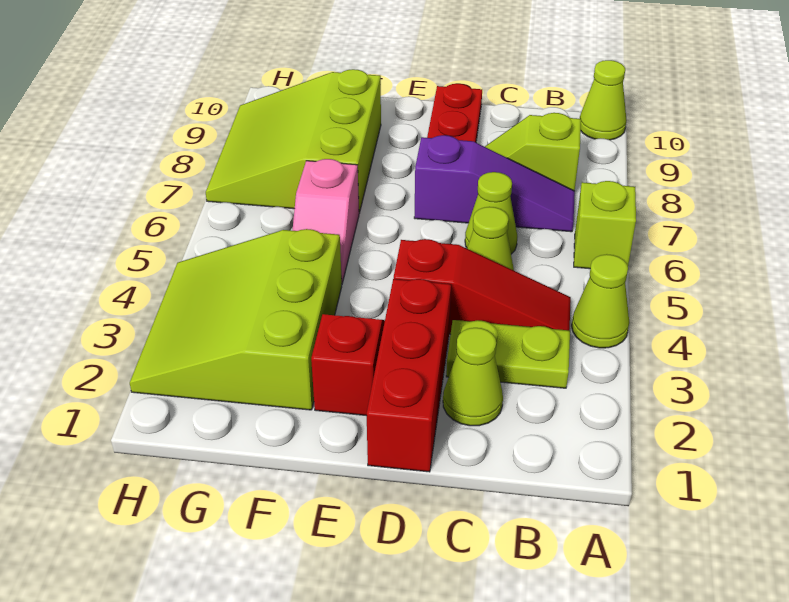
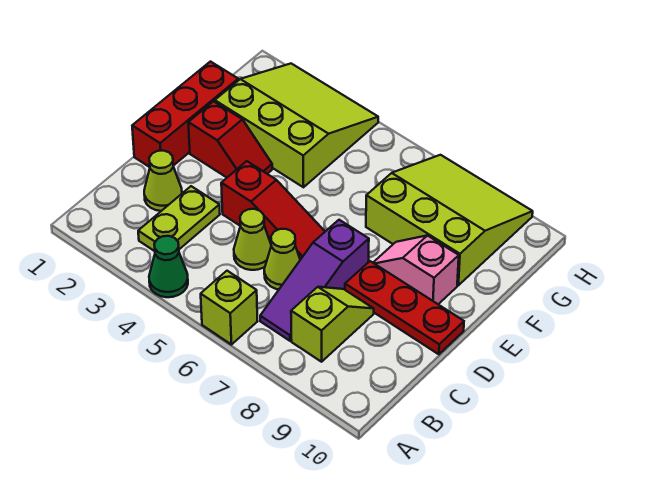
lime cone A4 level 1 -> green cone A4 level 1
lime cone A10 level 1 -> none
red slope B4:D4 level 1 top D -> red slope D4:D6 level 1 top 4
red brick D1:D3 level 1 -> red brick D1:F1 level 1
pink slope F5:F6 level 1 top 6 -> pink slope E8:E9 level 1 top 9

